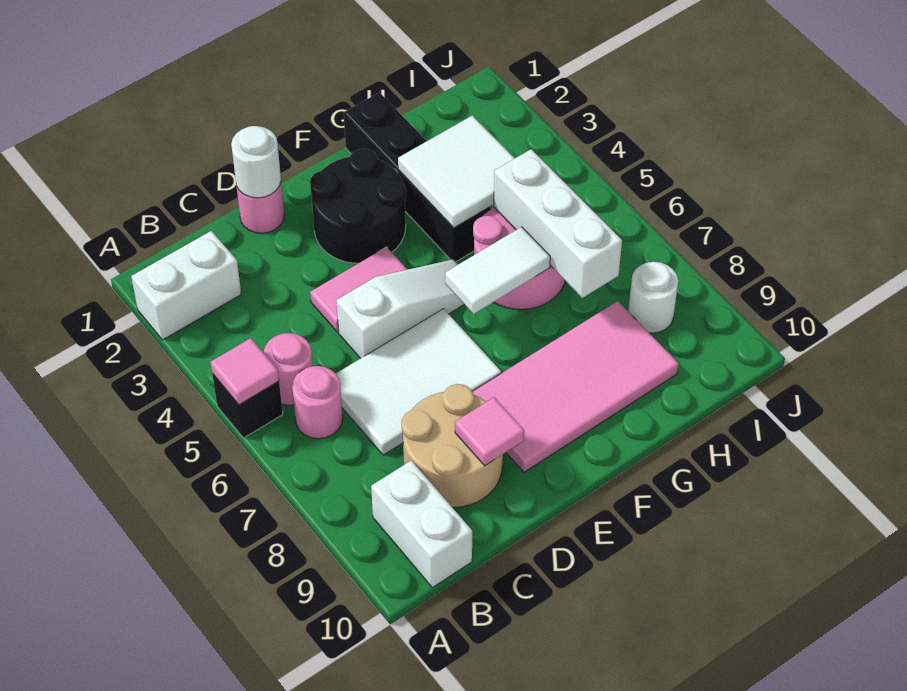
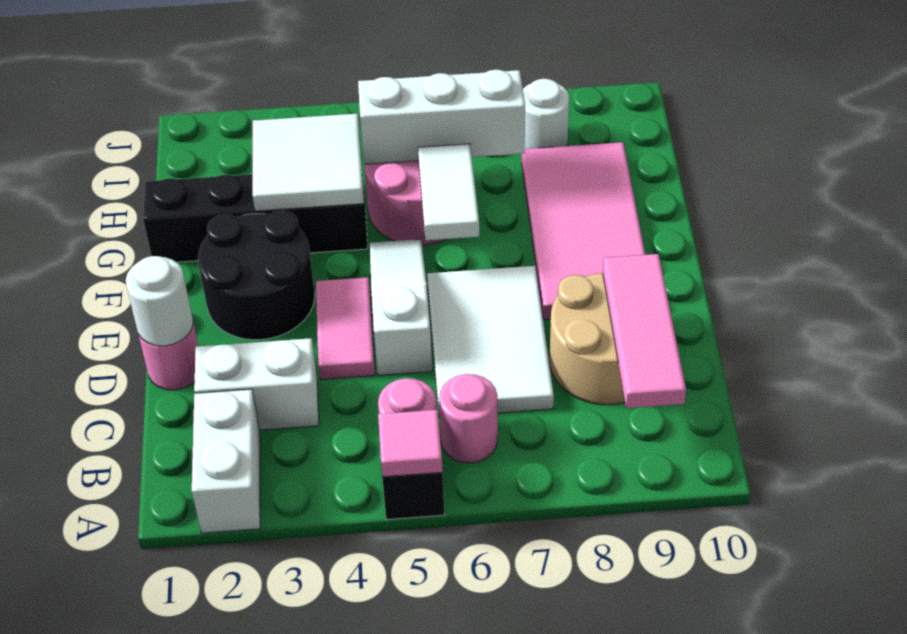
white brick B9:B10 level 1 -> white brick C2:C3 level 1
pink tile D9 level 2 -> pink tile B9:D9 level 2

